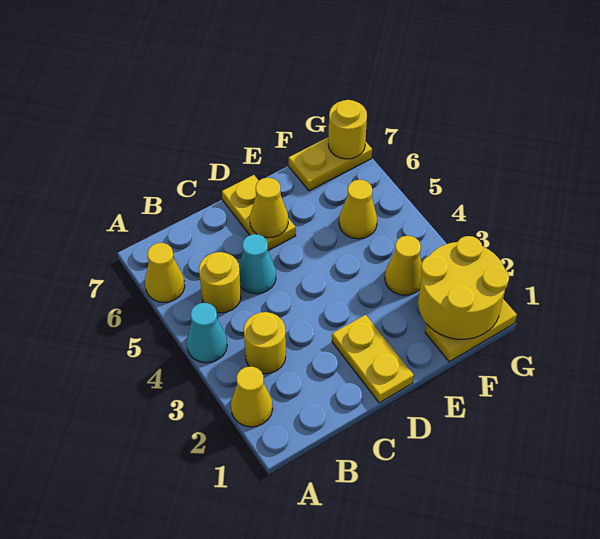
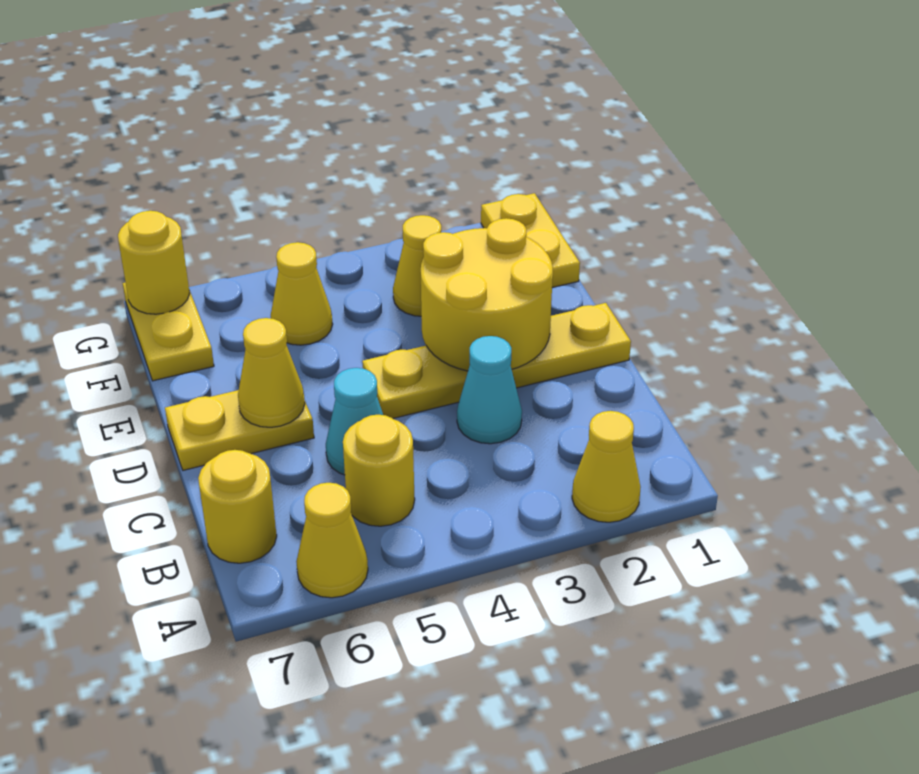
cyan cone A4 level 1 -> cyan cone C3 level 1
yellow round brick B3 level 1 -> yellow round brick B7 level 1
yellow plate D1:D2 level 1 -> yellow plate D1:D4 level 1
yellow round brick F1:G2 level 2 -> yellow round brick D2:E3 level 2

